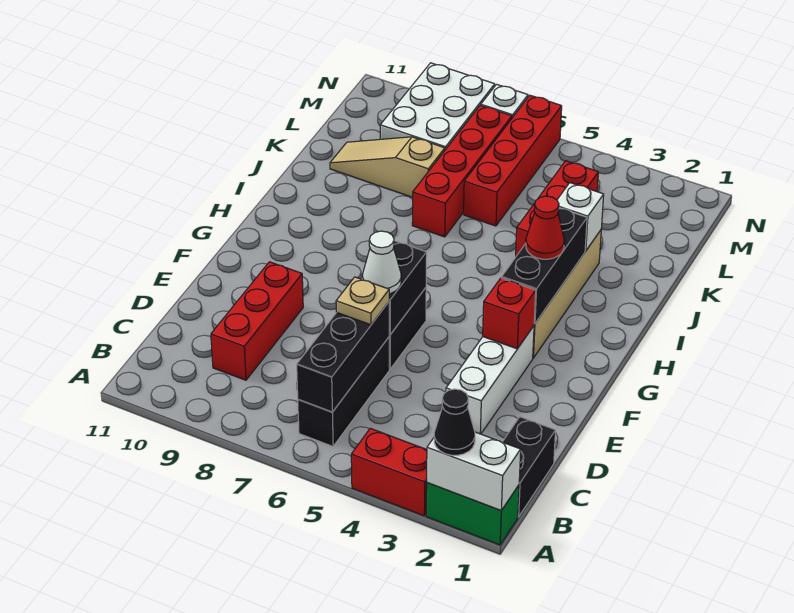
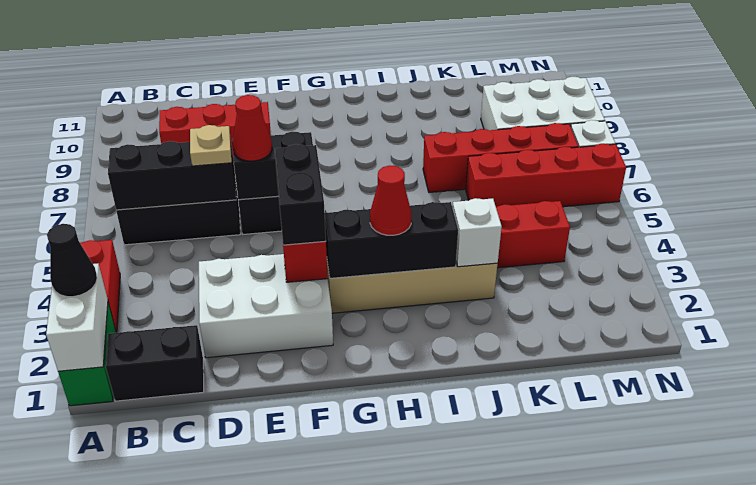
white brick D3:F3 level 1 -> white brick D2:F3 level 1
white cone E6 level 3 -> red cone E6 level 3
none -> black brick F3:F4 level 3
tan slope K8:K10 level 1 top 8 -> none

